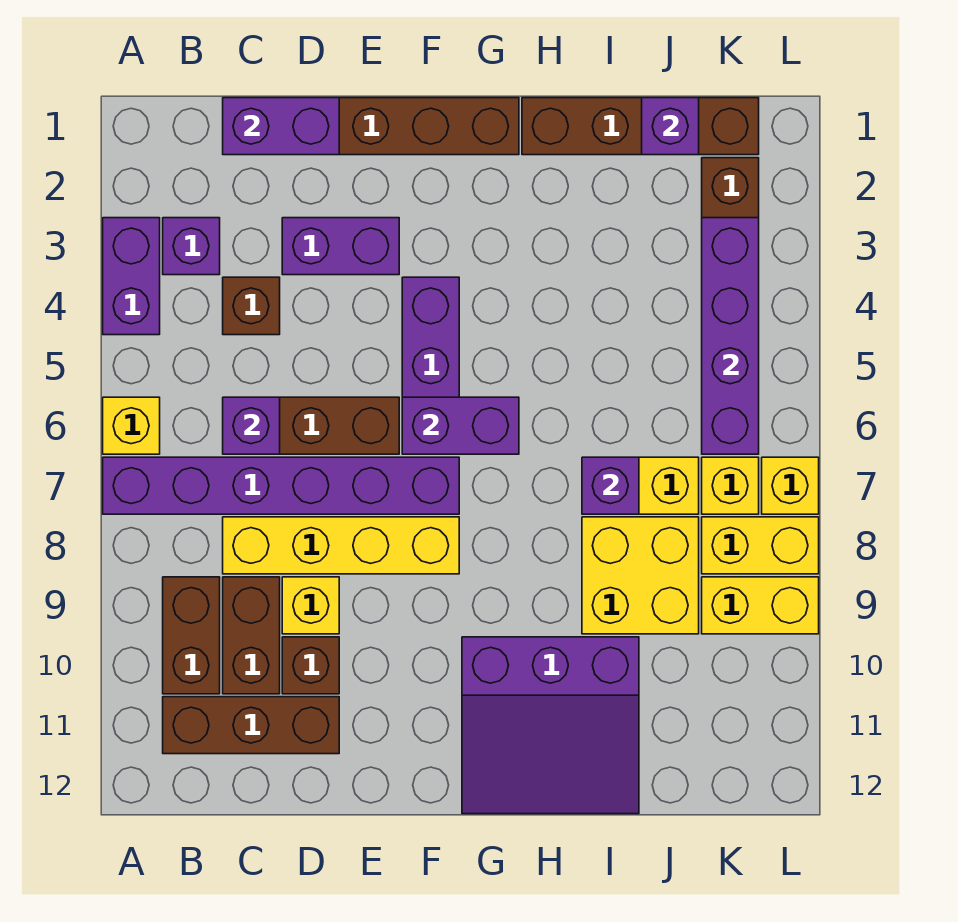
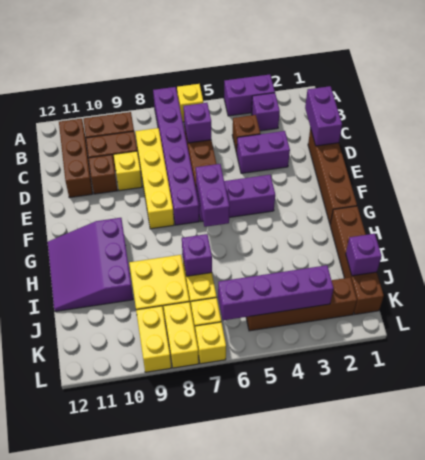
purple brick D3:E3 level 1 -> purple brick D3:D4 level 1

